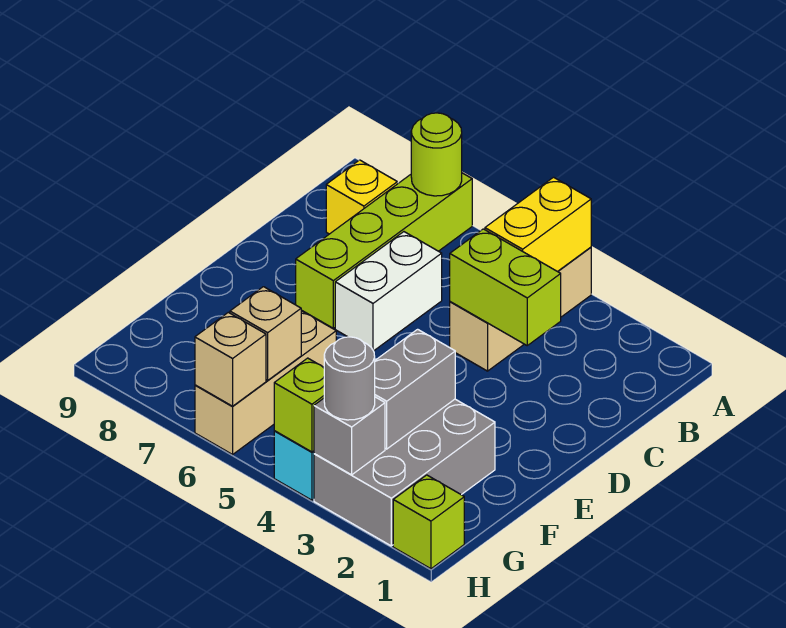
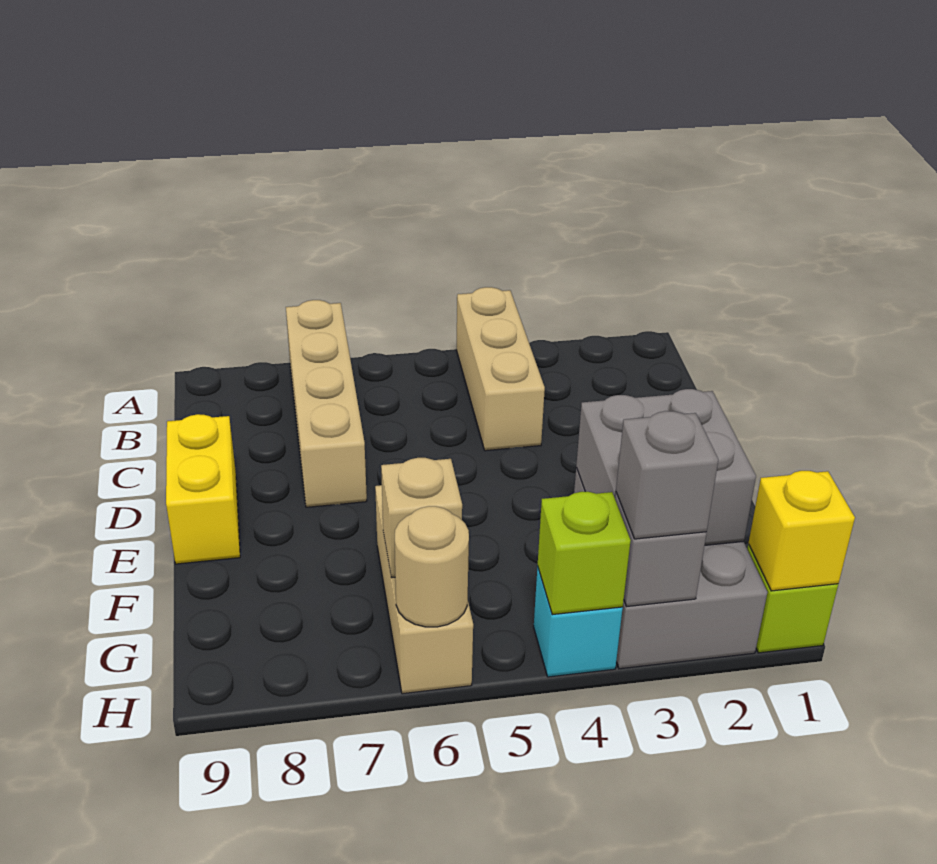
yellow brick A4:B4 level 2 -> yellow brick D9:E9 level 1
lime brick A7:D7 level 1 -> tan brick A7:D7 level 1
lime round brick A7 level 2 -> none
yellow brick B8 level 1 -> yellow brick H1 level 2
lime brick C3:C4 level 2 -> none
white brick C6:D6 level 1 -> none
grey brick F3:G3 level 2 -> grey brick F2:G3 level 2
grey round brick H3 level 3 -> grey brick H3 level 3
tan brick H6 level 2 -> tan round brick H6 level 2

